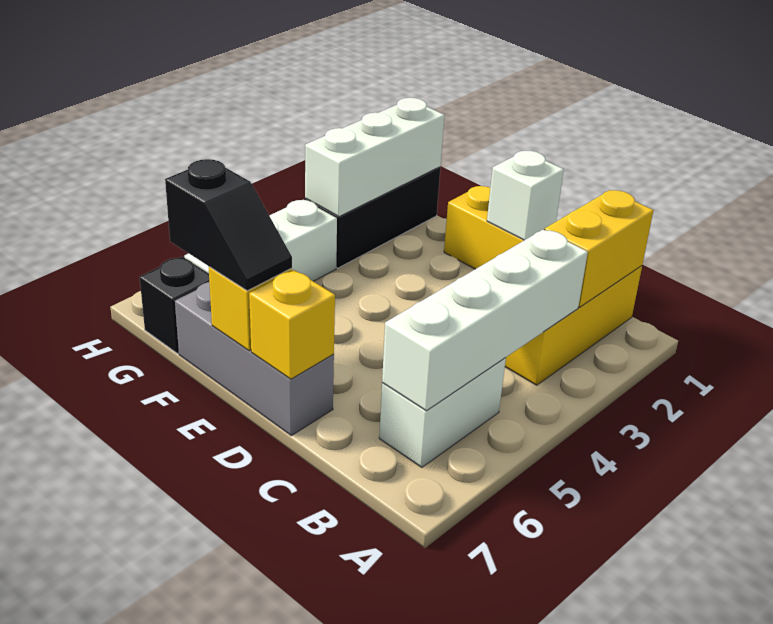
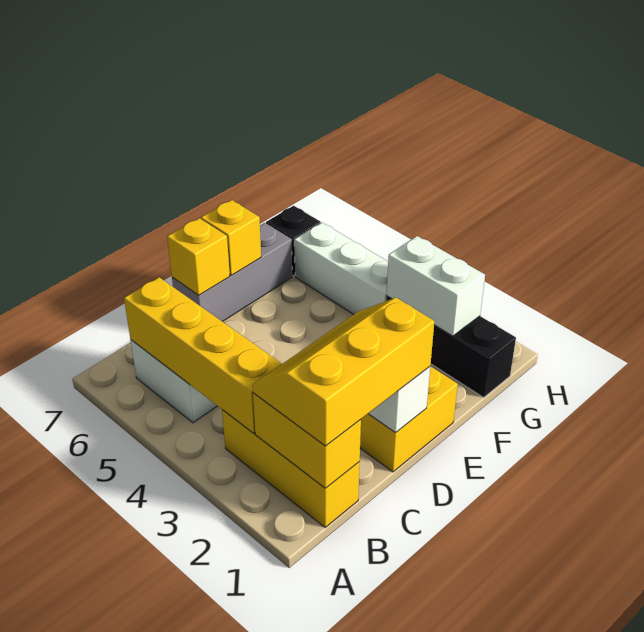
none -> yellow slope B1:D2 level 3 top 1
white brick B3:B6 level 2 -> yellow brick B3:B6 level 2
black slope E7:F7 level 3 top F -> none
white brick G1:G3 level 2 -> white brick G2:G3 level 2

